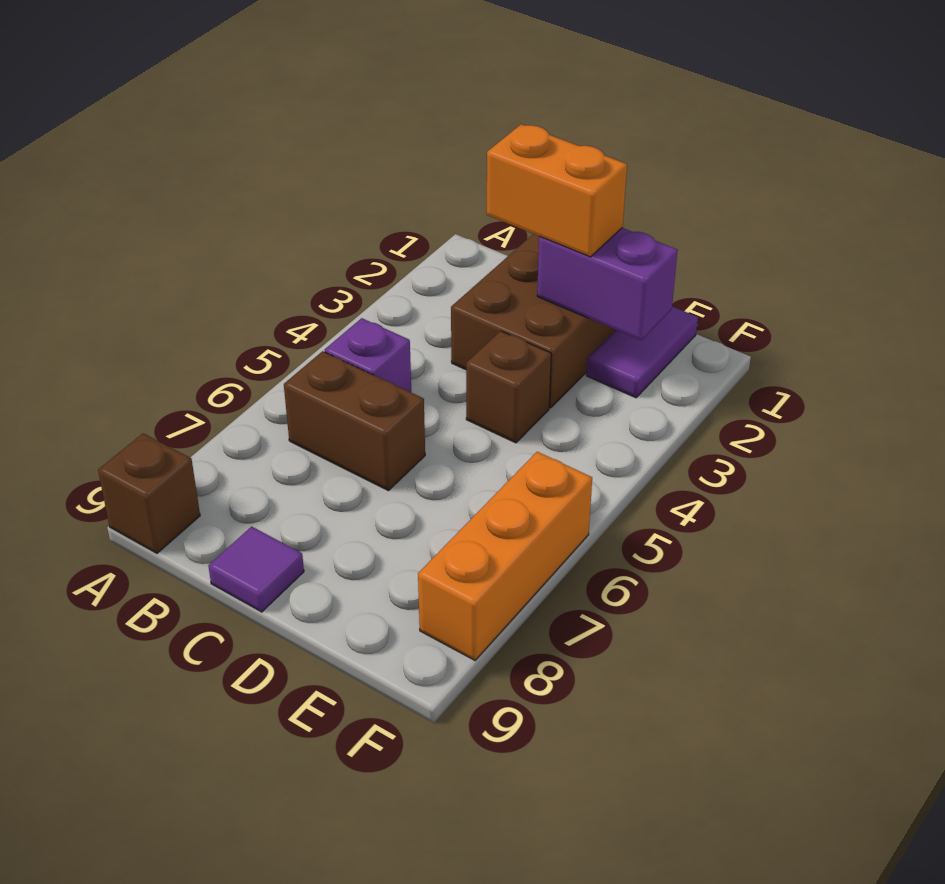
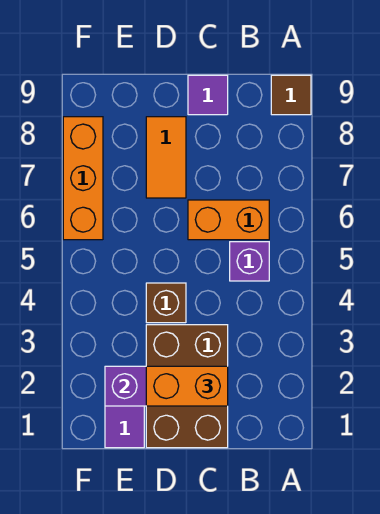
brown brick A9 level 1 -> brown tile A9 level 1
brown brick B6:C6 level 1 -> orange brick B6:C6 level 1
none -> orange tile D7:D8 level 1

